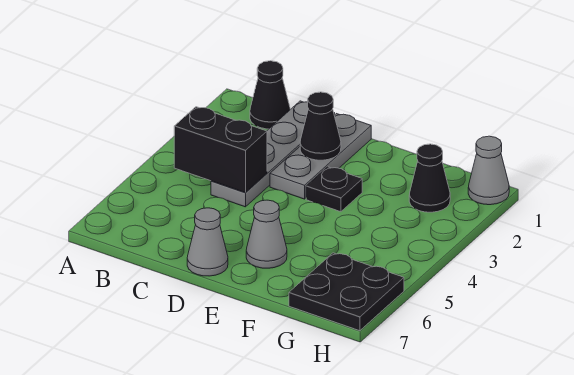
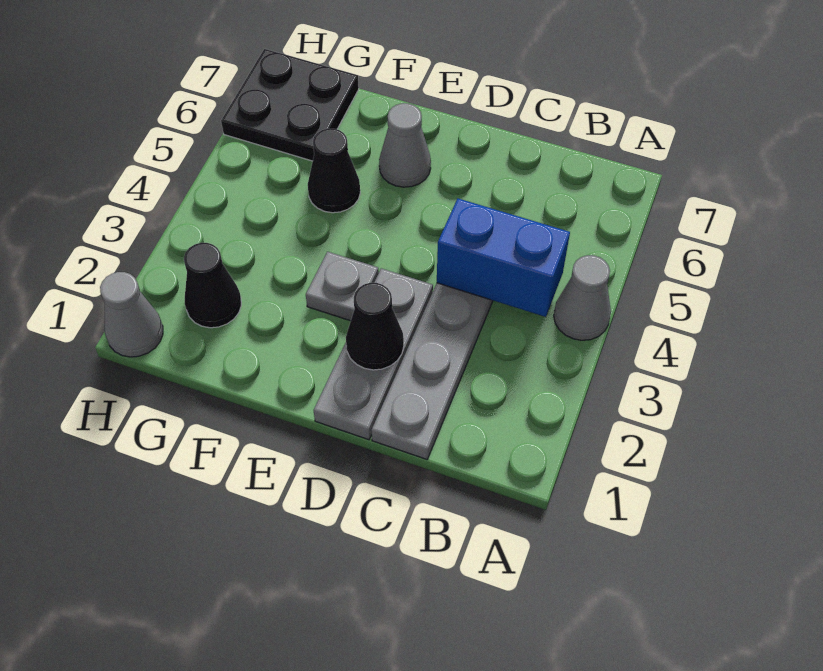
black cone B1 level 1 -> black cone F5 level 1
black brick B4:C4 level 2 -> blue brick B4:C4 level 2
grey cone D7 level 1 -> grey cone A4 level 1
black plate E3 level 1 -> grey plate E3 level 1

